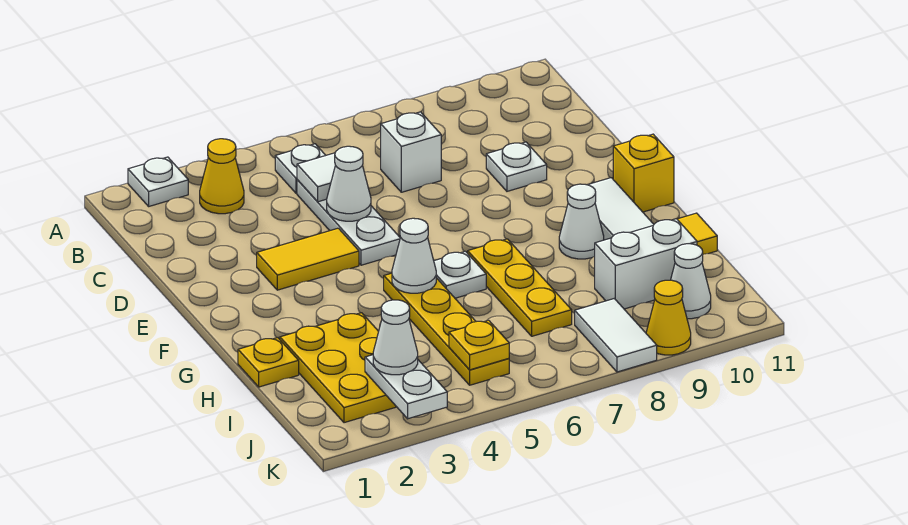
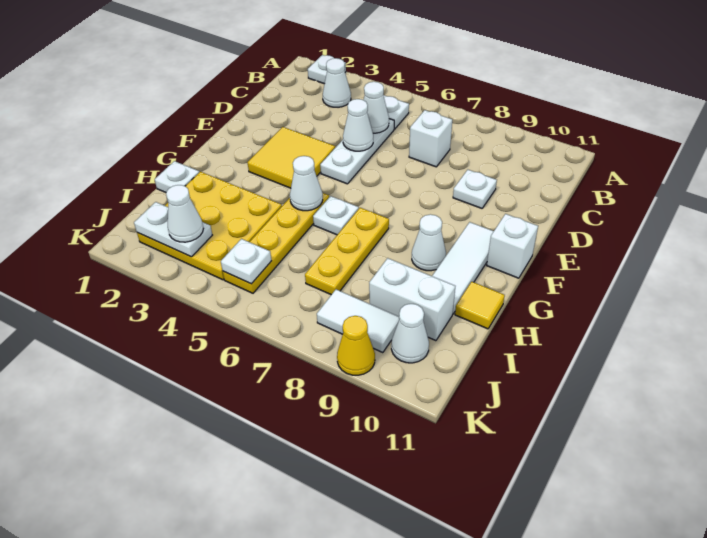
yellow cone B3 level 1 -> white cone B3 level 1
white tile C5 level 2 -> white cone C5 level 2
yellow tile E3:E4 level 1 -> yellow tile E3:F4 level 1
yellow brick F11 level 1 -> white brick F11 level 1
yellow plate H1 level 1 -> white plate H1 level 1
yellow plate H2:J3 level 1 -> yellow plate H2:J4 level 1
white plate J3:K3 level 2 -> white plate J2:J3 level 2
yellow plate J5 level 2 -> white plate J5 level 2
white tile J8:K8 level 1 -> white tile J8:J9 level 1

